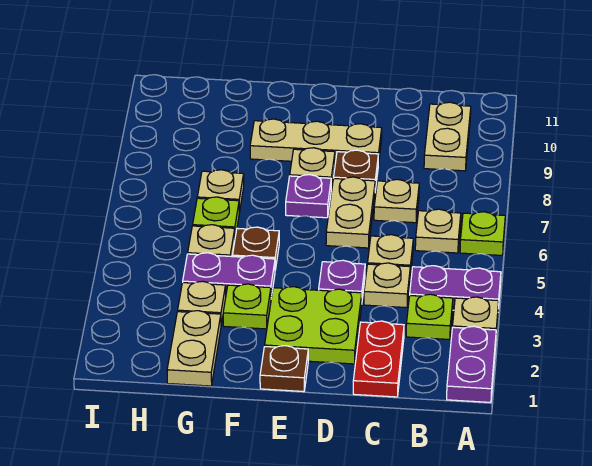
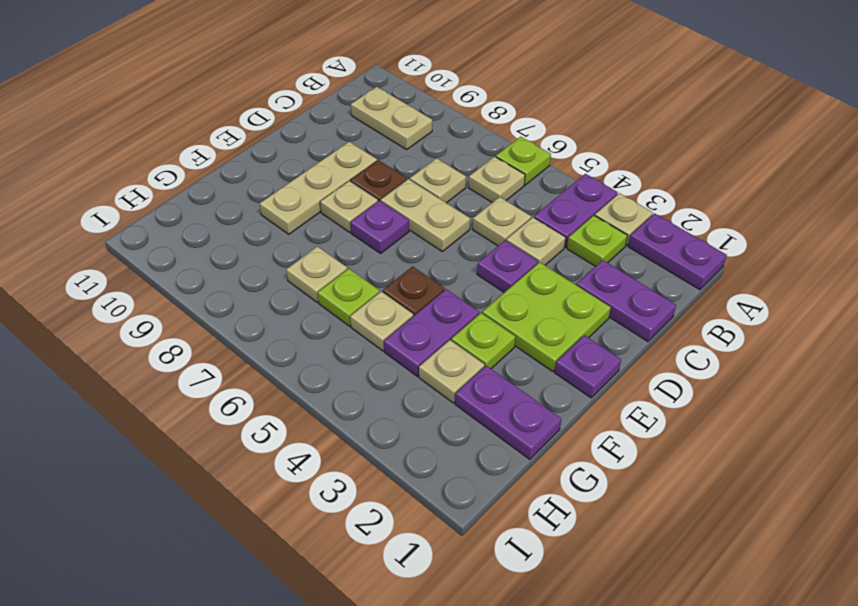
red plate C1:C2 level 1 -> purple plate C1:C2 level 1
brown plate E1 level 1 -> purple plate E1 level 1
tan plate G1:G2 level 1 -> purple plate G1:G2 level 1

